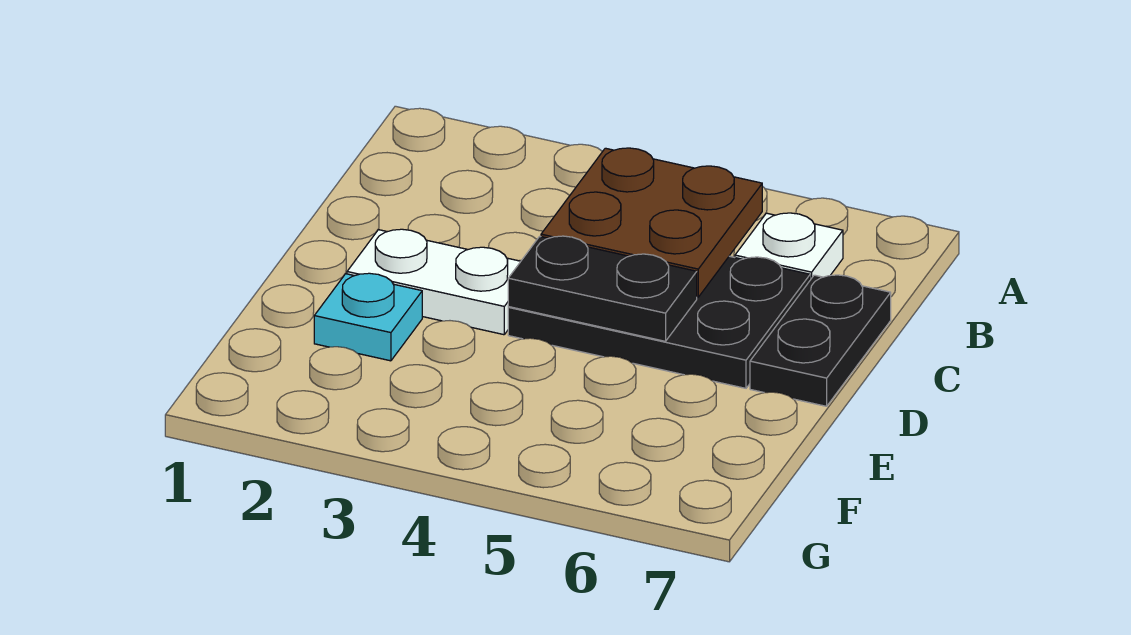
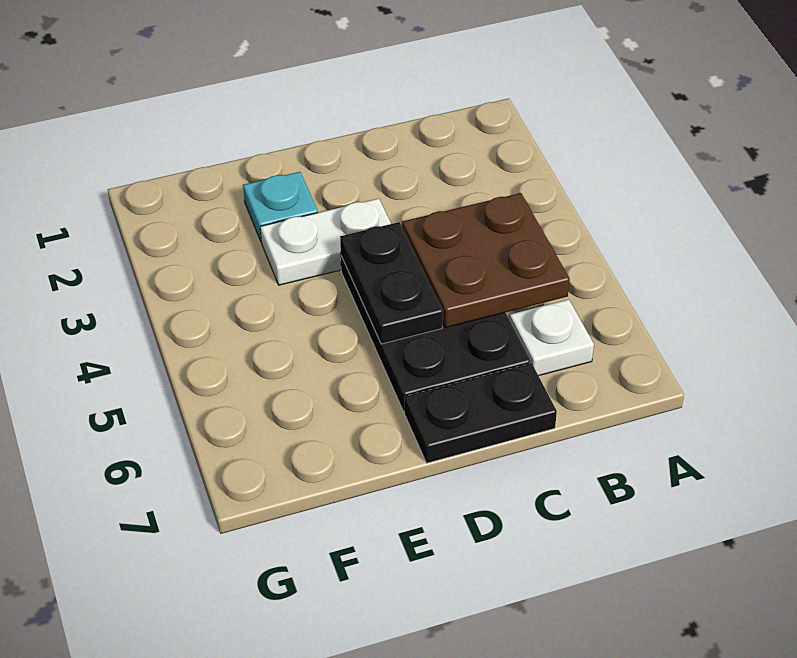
white plate D2:D3 level 1 -> white plate D3:E3 level 1

